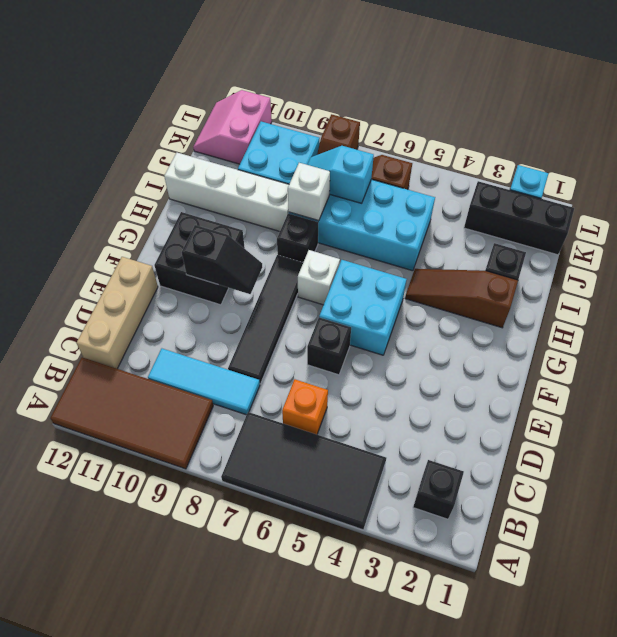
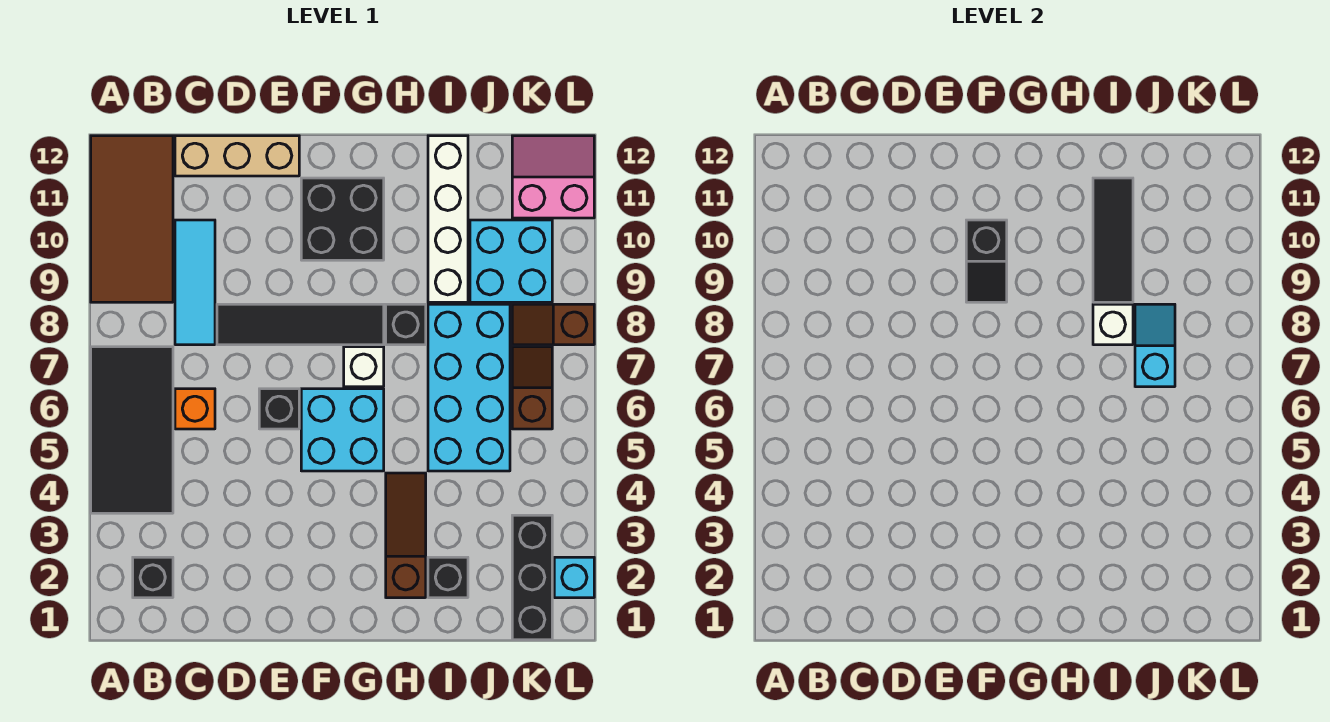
none -> black tile I9:I11 level 2

